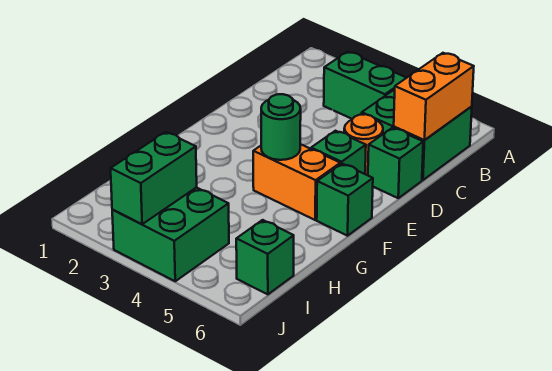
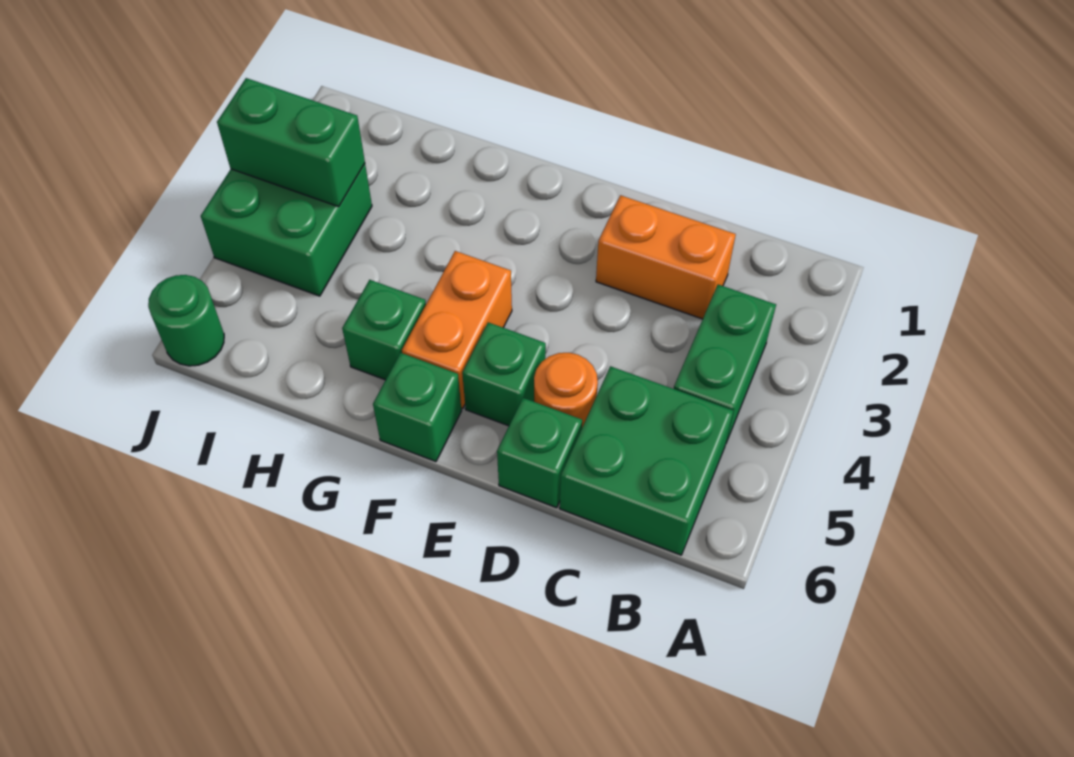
orange brick B6:C6 level 2 -> orange brick C2:D2 level 1
green round brick F4 level 2 -> green round brick J6 level 1
green brick I6 level 1 -> green brick G5 level 1

